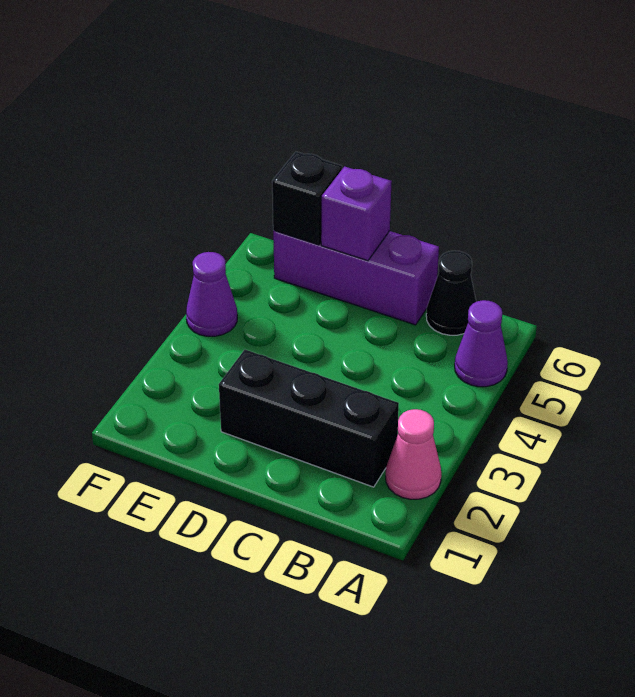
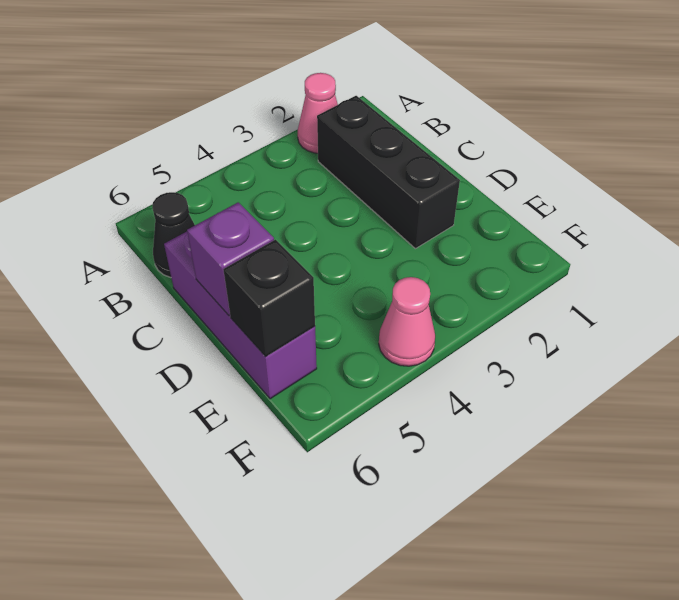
purple cone A5 level 1 -> none
purple cone F4 level 1 -> pink cone F4 level 1

